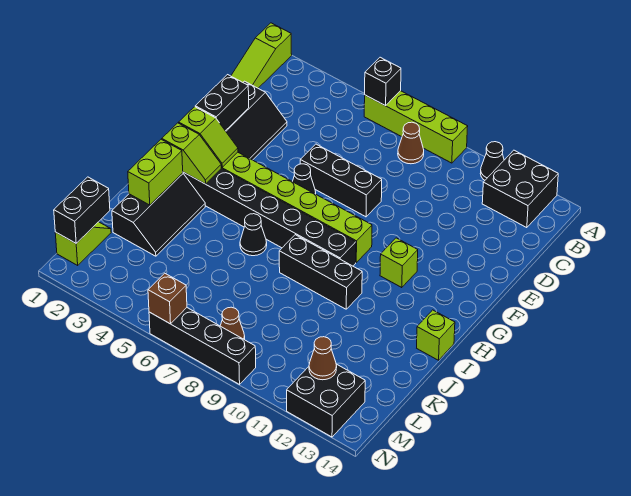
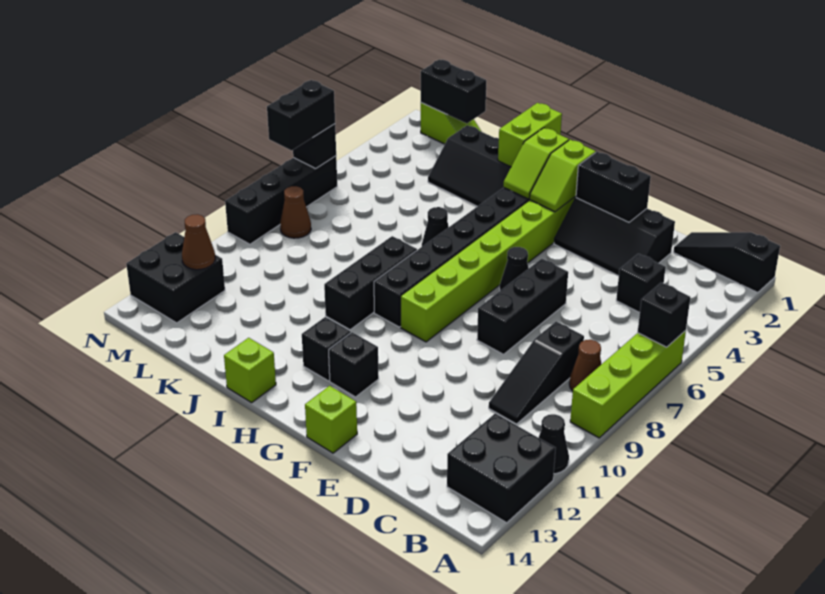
lime slope A1:C1 level 1 top A -> black slope A1:C1 level 1 top A
none -> black brick C4 level 1
none -> black slope C8:C10 level 1 top 8
lime brick G11 level 1 -> lime brick F14 level 1
none -> black brick G12 level 1
none -> black brick H12 level 1
lime brick I2:J2 level 2 -> lime brick I1:I2 level 2
brown brick N6 level 2 -> black brick N6 level 2
none -> black brick N6:N7 level 3

